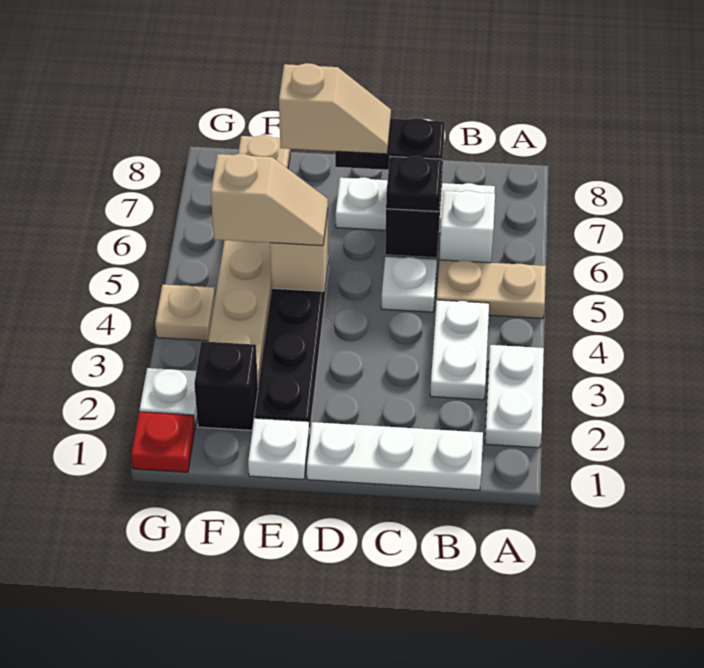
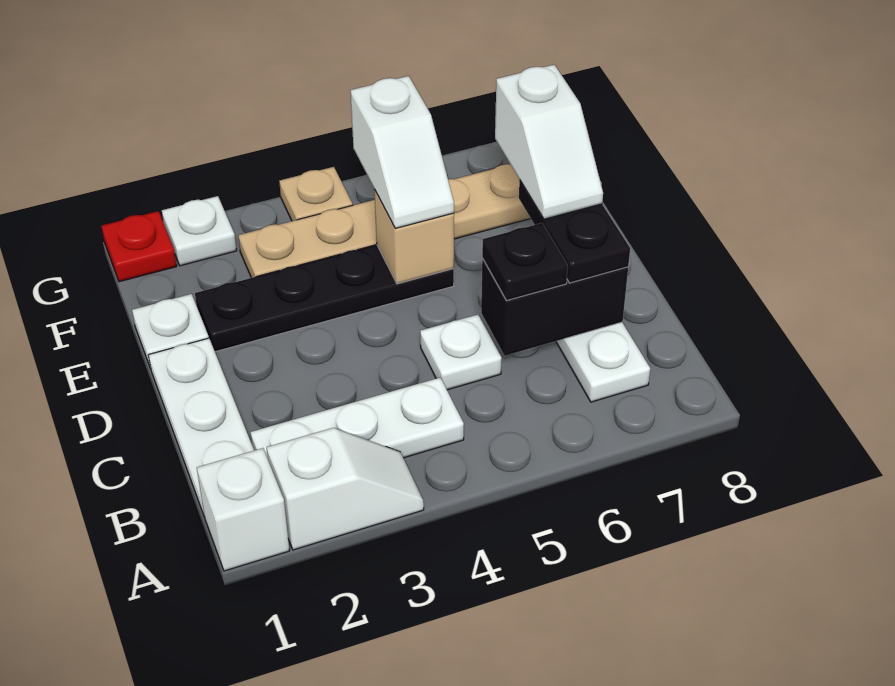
white plate A2:A3 level 1 -> white slope A2:A3 level 1 top 2
tan plate A5:B5 level 1 -> none
white plate B3:B4 level 1 -> white plate B2:B4 level 1
white brick B6 level 1 -> white brick A1 level 1
tan slope D7:E7 level 4 top E -> white slope D7:E7 level 4 top E
tan slope E5:F5 level 3 top F -> white slope E5:F5 level 3 top F
black brick F2 level 1 -> none

